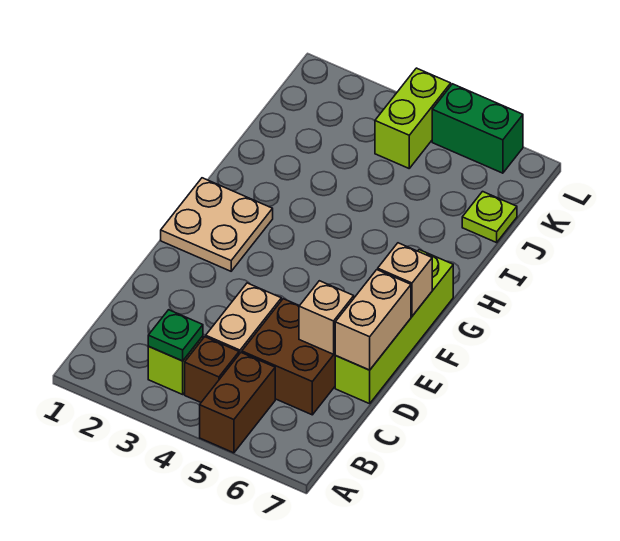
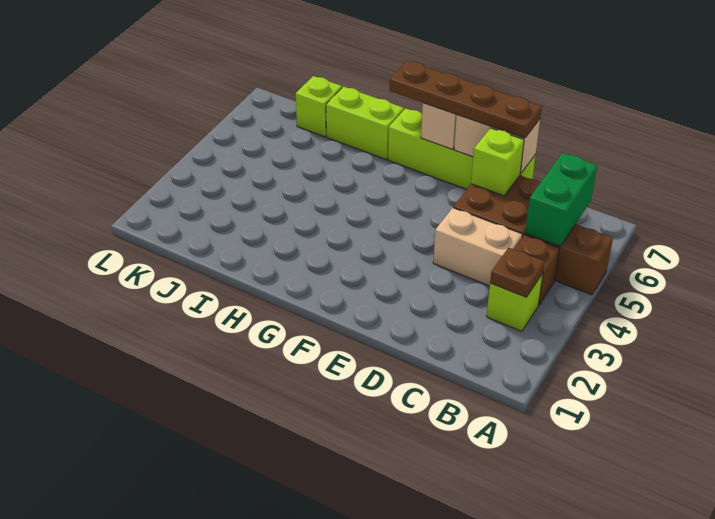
green plate B3 level 2 -> brown plate B3 level 2
tan brick D6 level 2 -> lime brick D6 level 2
none -> brown plate D7:G7 level 3
tan plate F1:G2 level 1 -> none
lime plate J7 level 1 -> lime brick J7 level 1
lime brick K4:L4 level 1 -> lime brick H7:I7 level 1
green brick L5:L6 level 1 -> green brick B5:B6 level 2

